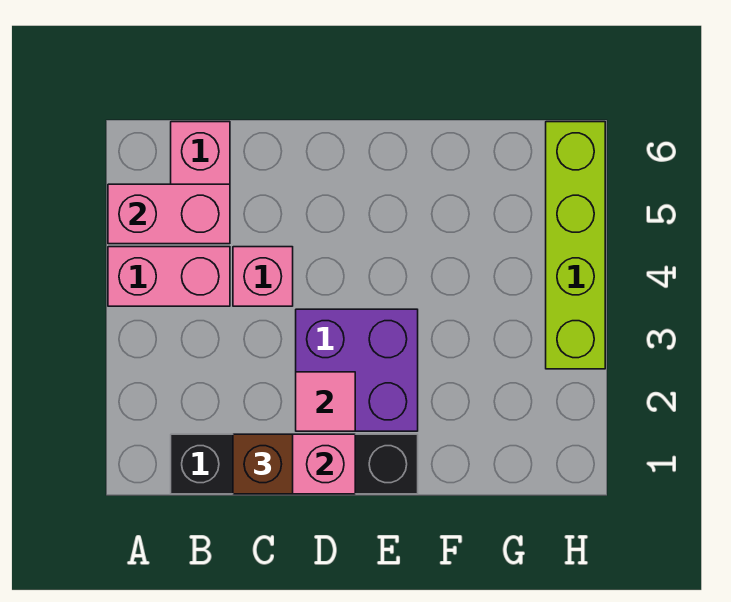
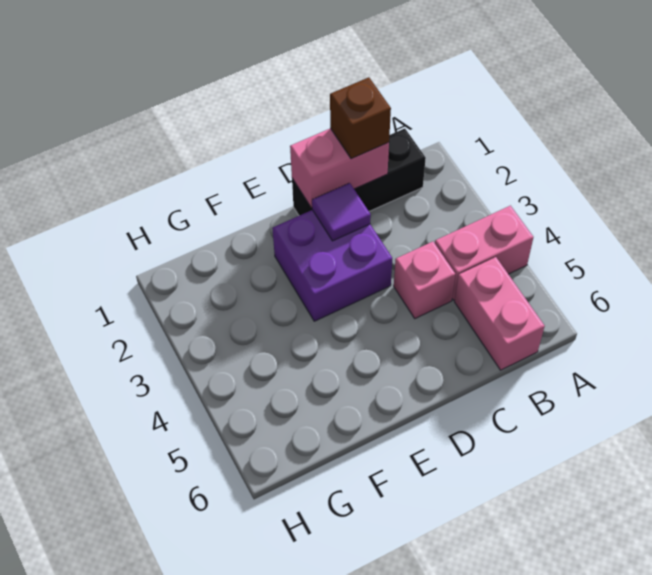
pink brick A5:B5 level 2 -> none
black brick B1:E1 level 1 -> black brick B1:D1 level 1
pink tile D2 level 2 -> purple tile D2 level 2
lime brick H3:H6 level 1 -> none

